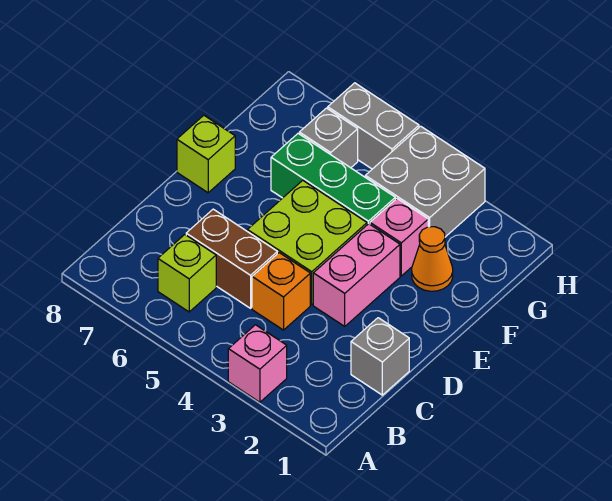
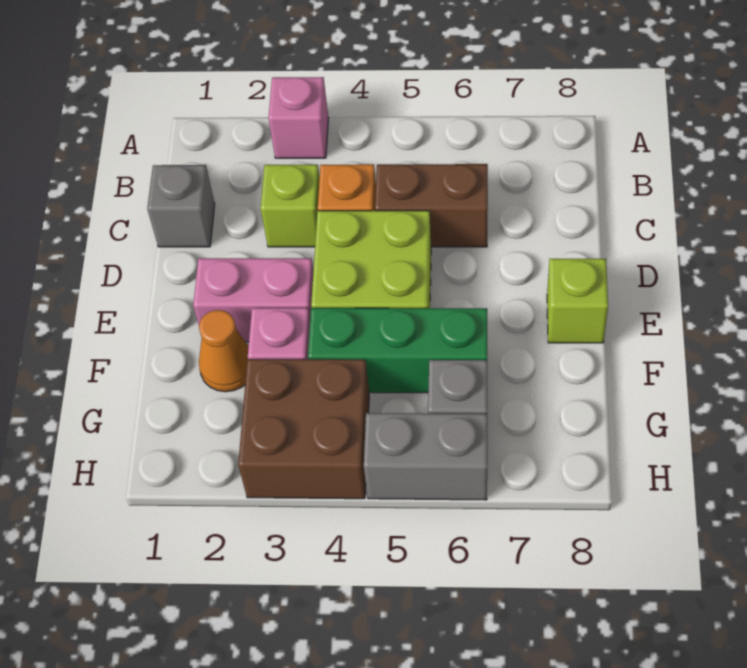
lime brick B6 level 1 -> lime brick C3 level 1
pink brick D3:E3 level 1 -> pink brick E2:E3 level 1
grey brick G3:H4 level 1 -> brown brick G3:H4 level 1

